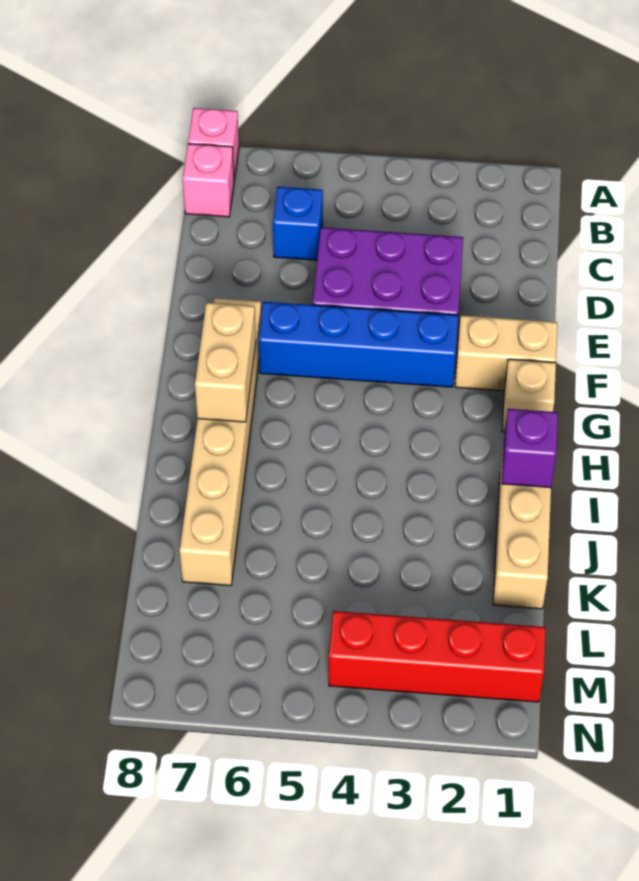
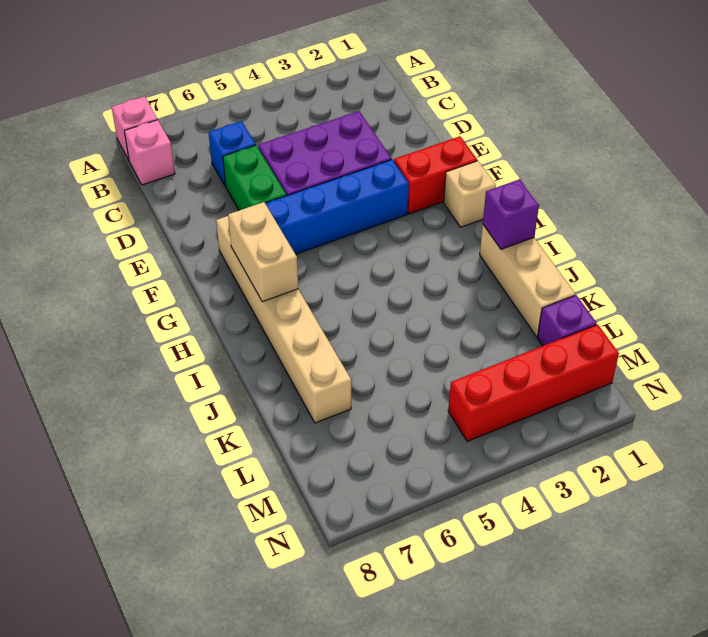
none -> green brick D6:E6 level 1
tan brick F1:F2 level 1 -> red brick F1:F2 level 1
none -> purple brick L1 level 1

